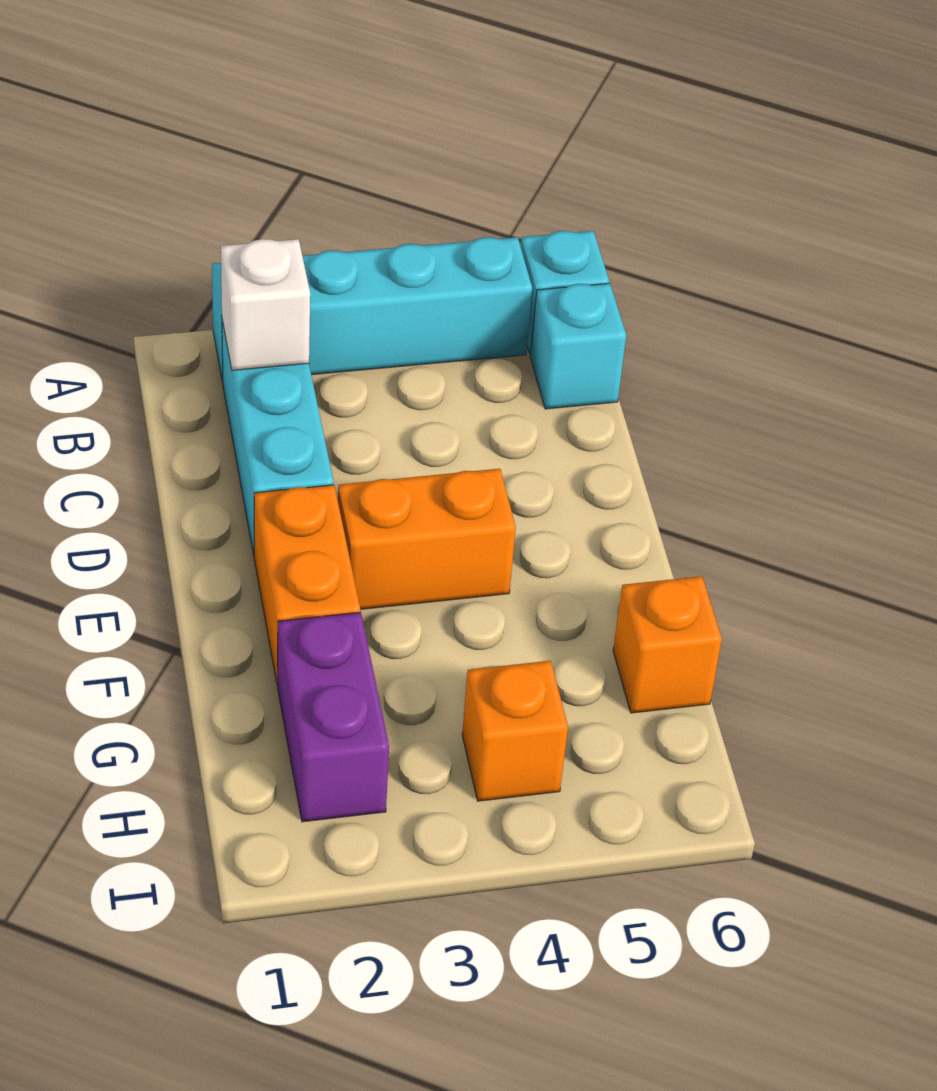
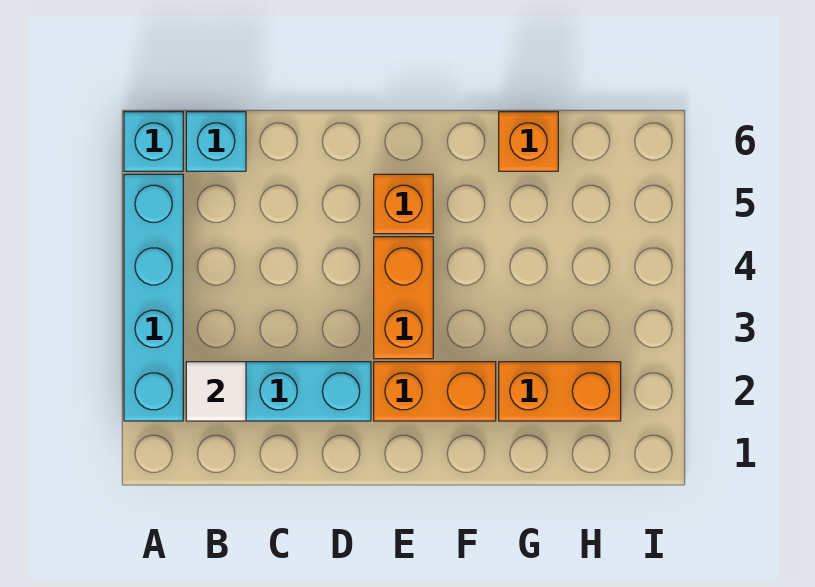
white brick B2 level 2 -> white tile B2 level 2
purple brick G2:H2 level 1 -> orange brick G2:H2 level 1
orange brick H4 level 1 -> orange brick E5 level 1

